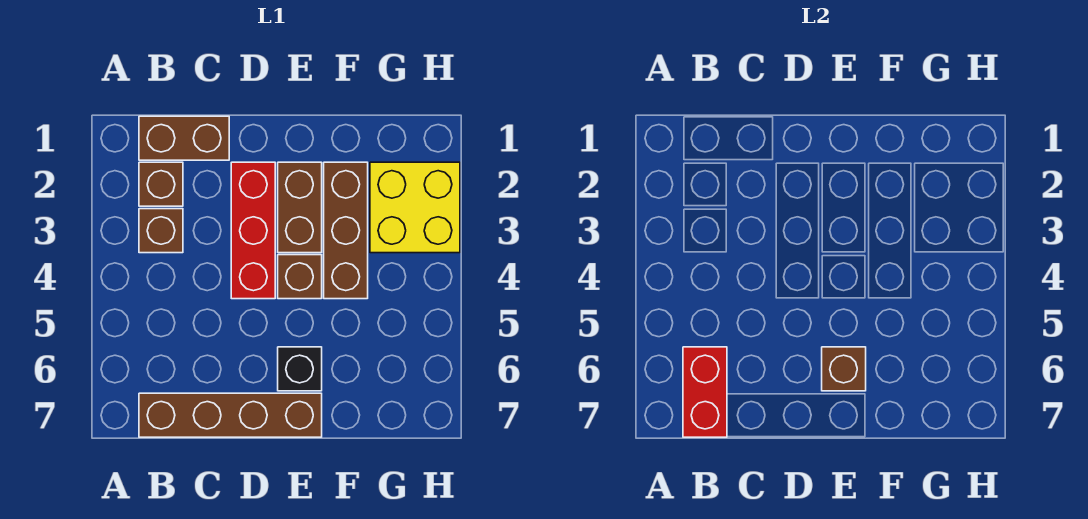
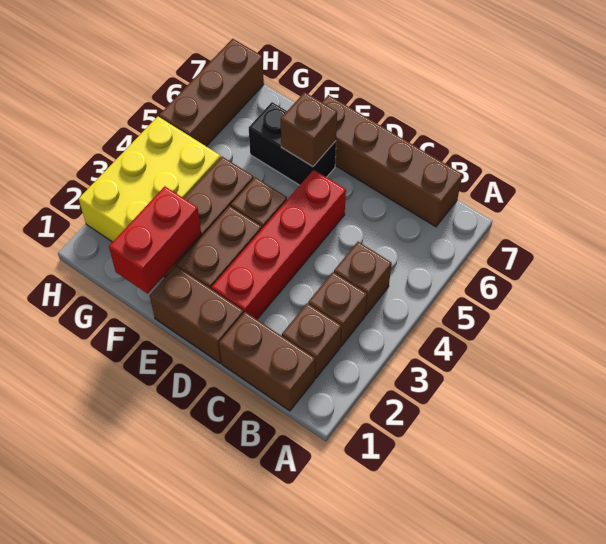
none -> brown brick B4 level 1
red brick B6:B7 level 2 -> red brick F1:F2 level 2
none -> brown brick D1:E1 level 1
red brick D2:D4 level 1 -> red brick D2:D5 level 1
black brick E6 level 1 -> black brick E6:F6 level 1
yellow brick G2:H3 level 1 -> yellow brick G2:H4 level 1
none -> brown brick H5:H7 level 1

